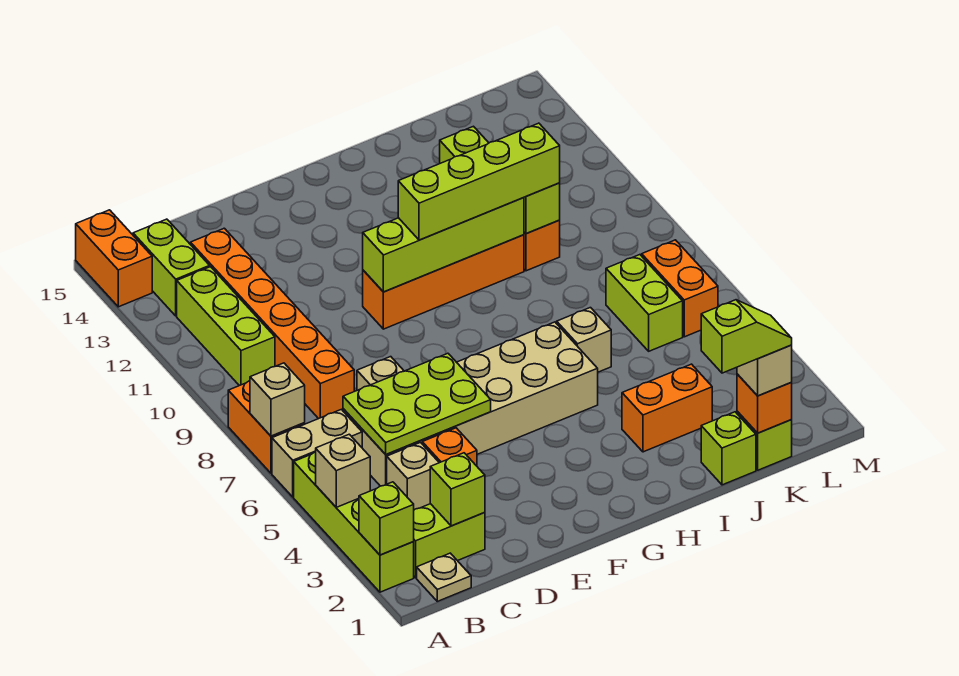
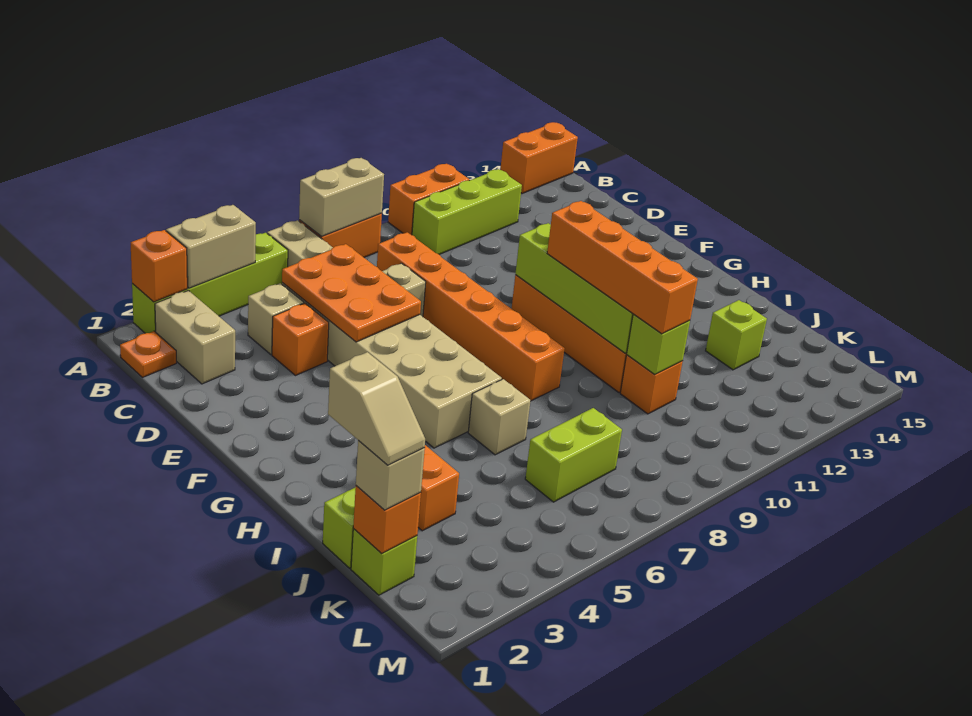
lime brick A2 level 2 -> orange brick A2 level 2
tan brick A4 level 2 -> tan brick A3:A4 level 2
tan brick A7 level 2 -> tan brick A7:A8 level 2
tan plate B1 level 1 -> orange plate B1 level 1
lime brick B2:C2 level 1 -> tan brick B2:C2 level 1
lime brick B13:B14 level 1 -> none
lime brick C2 level 2 -> none
lime plate C5:E6 level 2 -> orange plate C5:E6 level 2
orange brick C8:C13 level 1 -> orange brick C8:H8 level 1
lime brick G10:J10 level 3 -> orange brick G10:J10 level 3
lime slope J1:K1 level 4 top J -> tan slope J1:K1 level 4 top J
orange brick L6:L7 level 1 -> orange brick A10:A11 level 1

